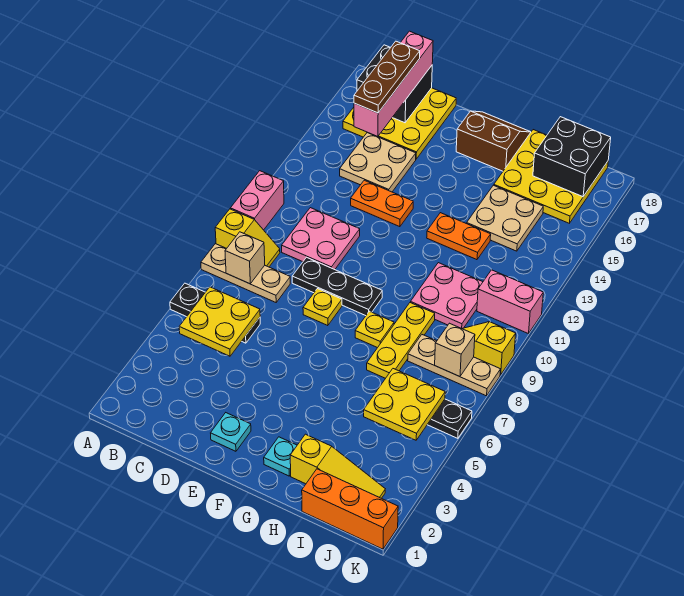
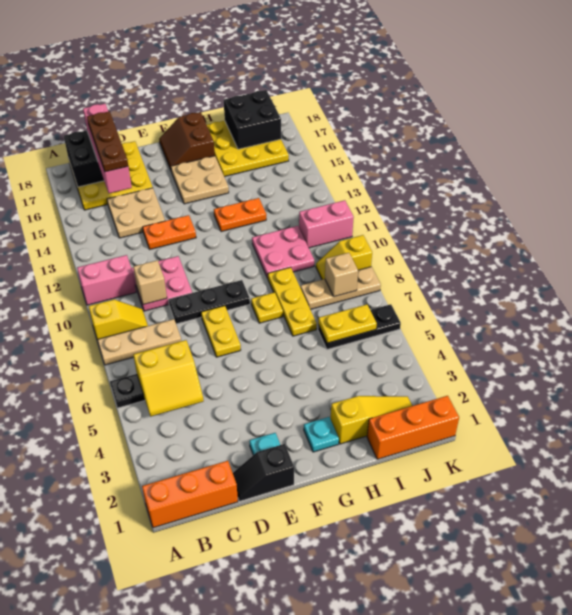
none -> orange brick A1:C1 level 1
pink brick A10:A11 level 1 -> pink brick A11:B11 level 1
yellow plate B5:C6 level 2 -> yellow slope B5:C6 level 2 top 6
tan brick B8 level 2 -> tan brick C10 level 2
none -> black slope D1:E1 level 1 top E
yellow plate E8 level 1 -> yellow plate E7:E8 level 1
brown slope F17:G18 level 1 top 17 -> brown slope F17:G18 level 1 top G
tan plate H14:I15 level 1 -> tan plate F15:G16 level 1
yellow plate I5:J6 level 2 -> yellow plate I6:J6 level 2

